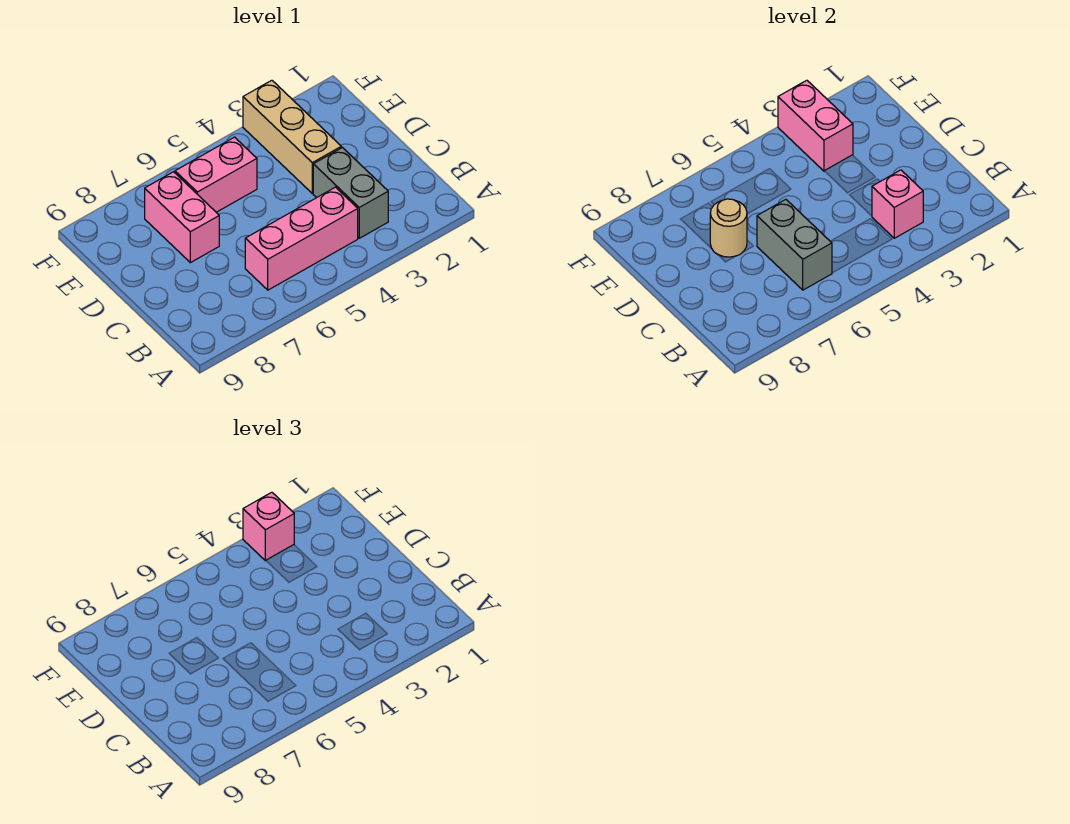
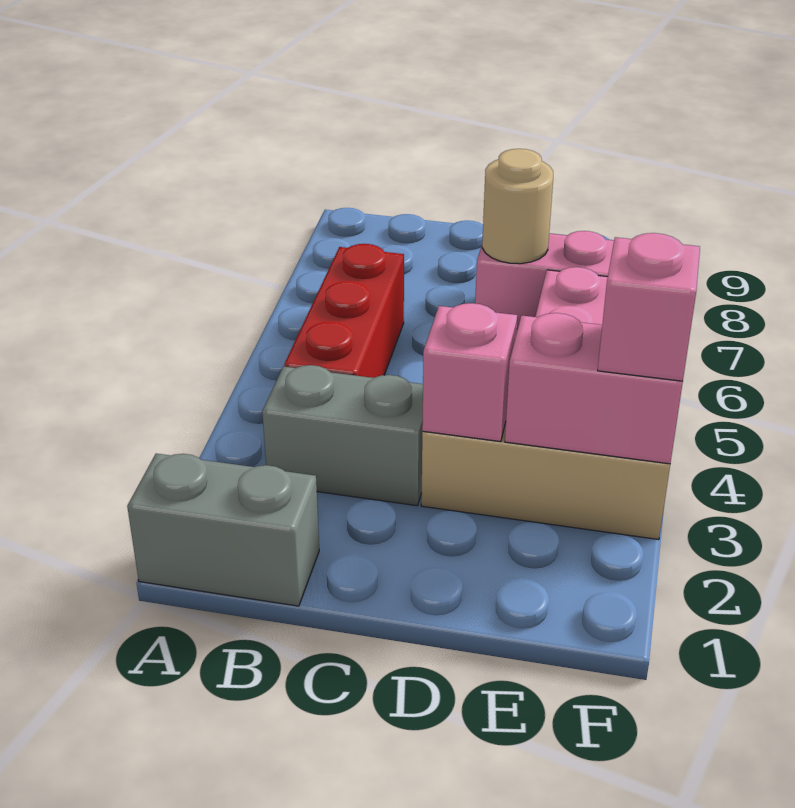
pink brick B3 level 2 -> pink brick D3 level 2
pink brick B4:B6 level 1 -> red brick B4:B6 level 1
grey brick B6:C6 level 2 -> grey brick A1:B1 level 1

